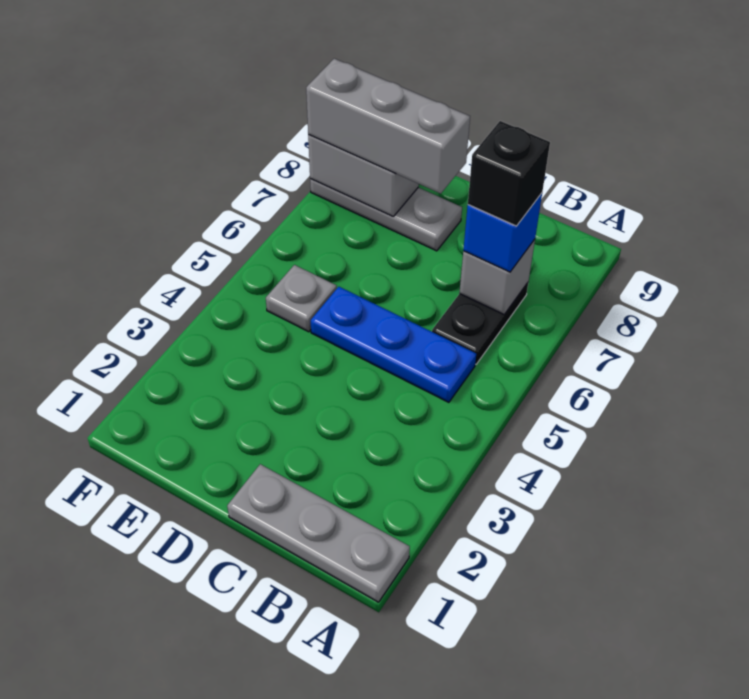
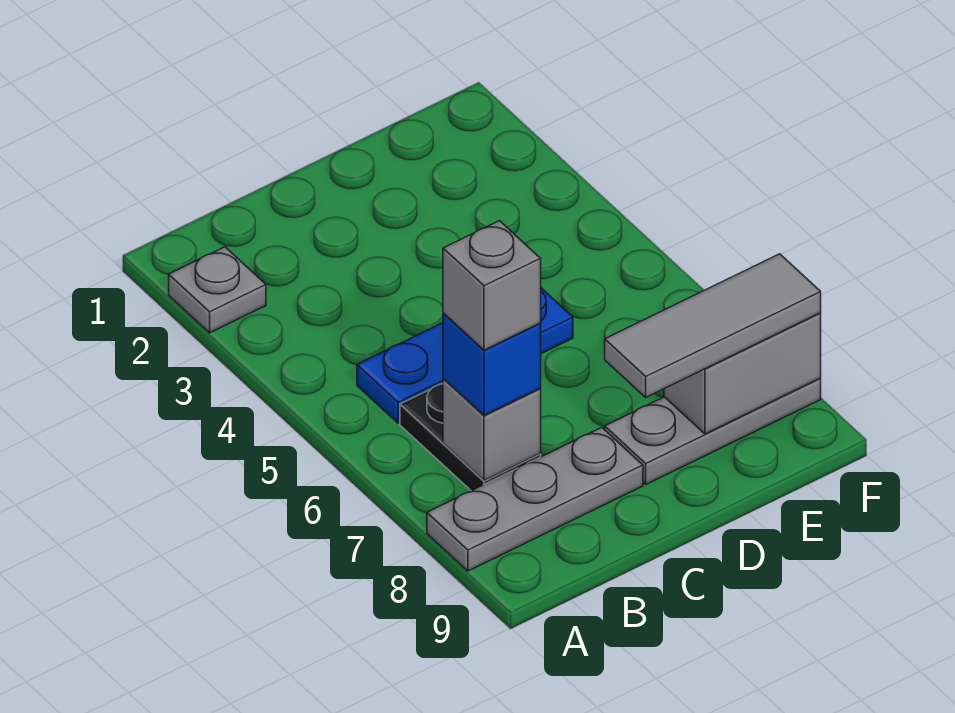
grey plate A1:C1 level 1 -> grey plate A8:C8 level 1
black brick B7 level 4 -> grey brick B7 level 4
grey brick D8:F8 level 3 -> grey tile D8:F8 level 3
grey plate E5 level 1 -> grey plate A2 level 1

